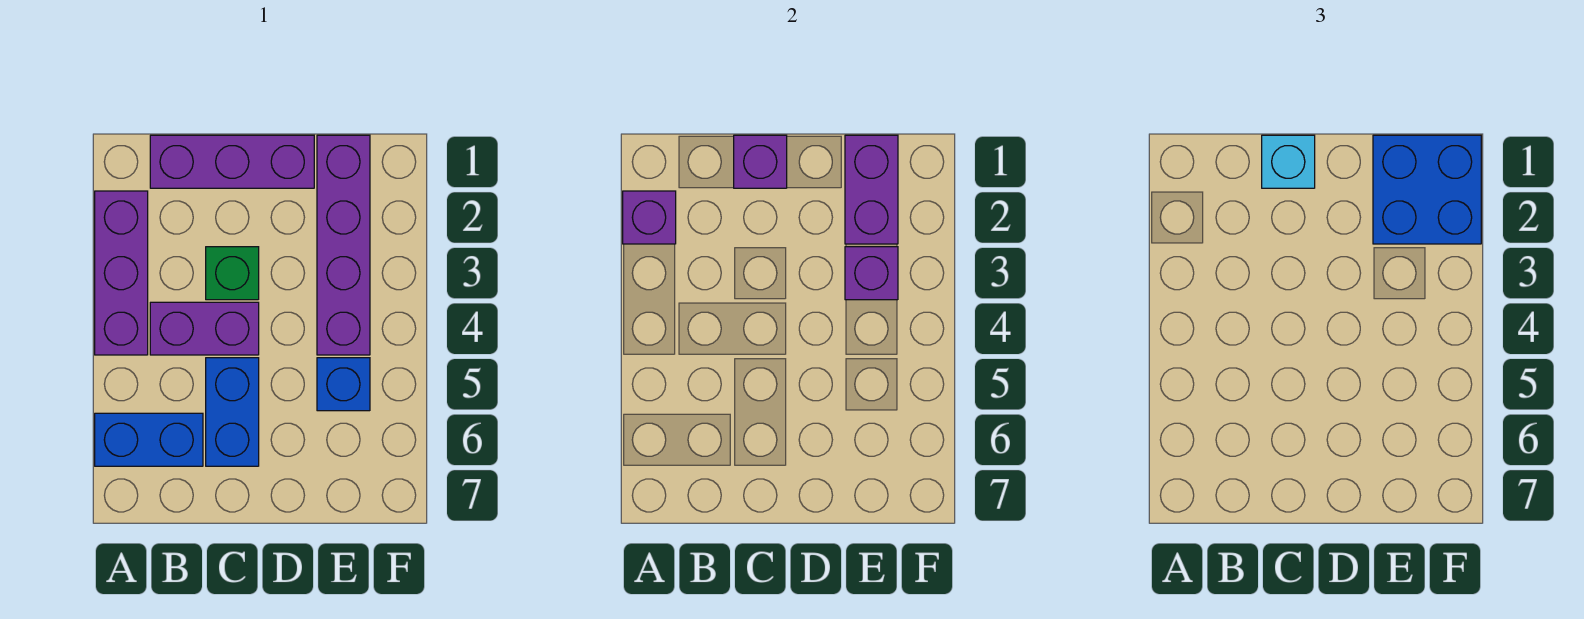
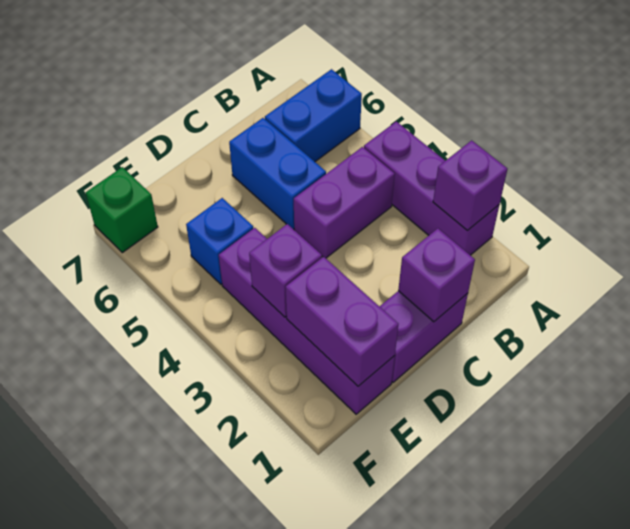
purple brick B1:D1 level 1 -> purple brick C1:D1 level 1
cyan brick C1 level 3 -> none
green brick C3 level 1 -> green brick F7 level 1
blue brick E1:F2 level 3 -> none

